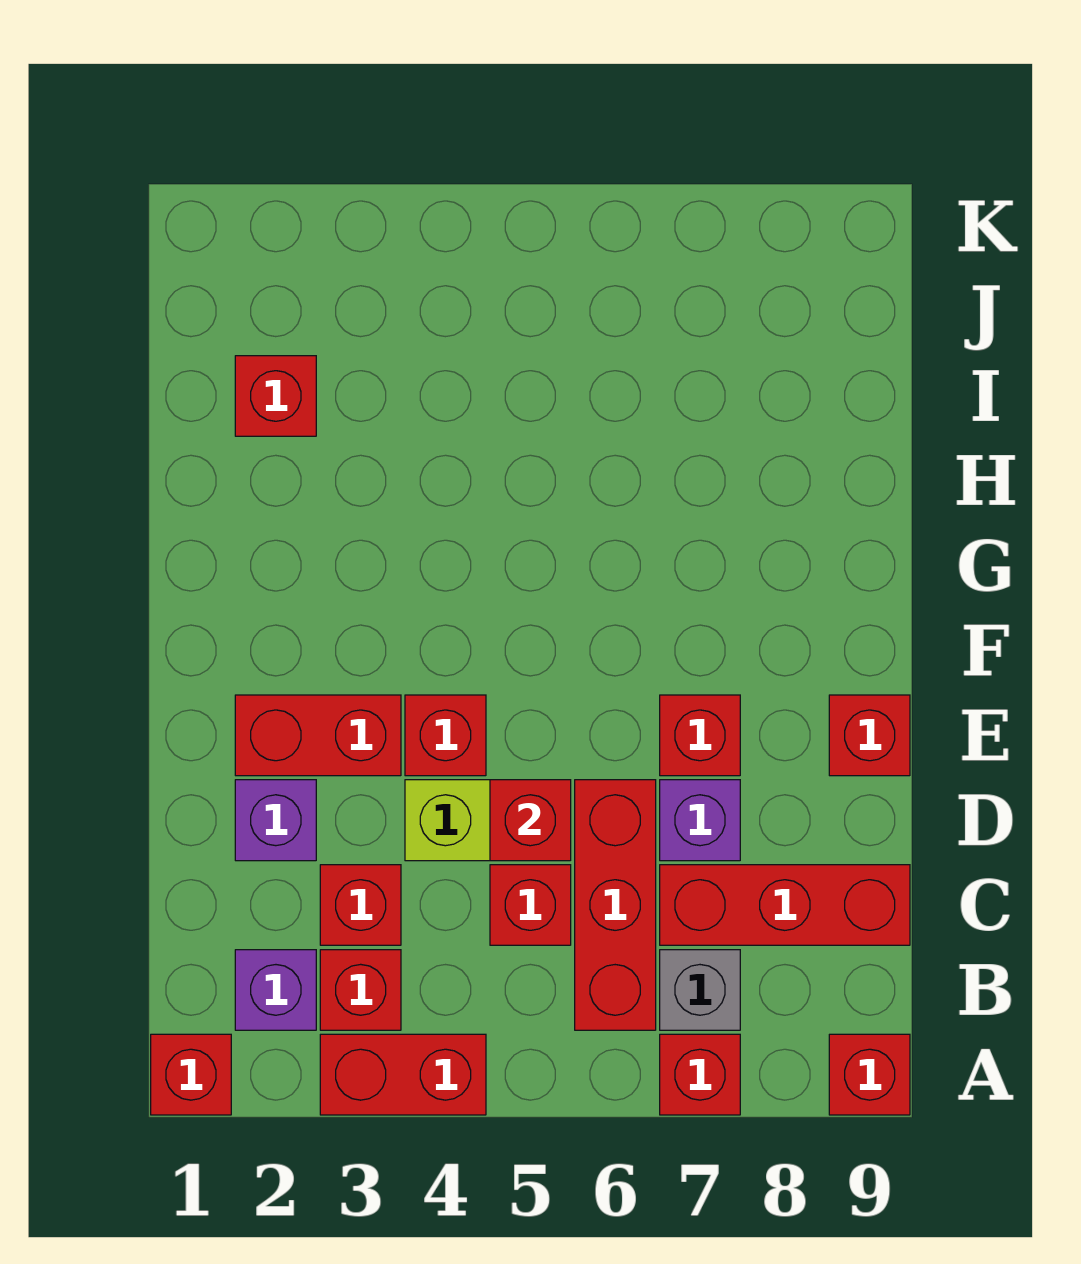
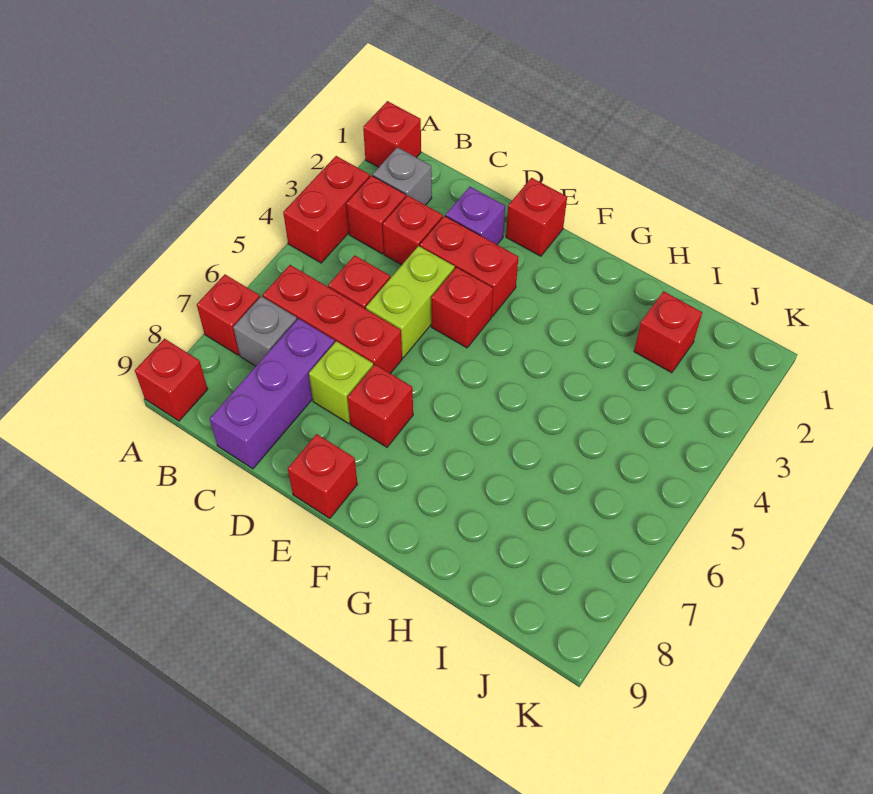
purple brick B2 level 1 -> grey brick B2 level 1
red brick C7:C9 level 1 -> purple brick C7:C9 level 1
red brick D5 level 2 -> red brick E1 level 1
purple brick D7 level 1 -> lime brick D7 level 1
red brick E2:E3 level 1 -> red brick D3:E3 level 1

